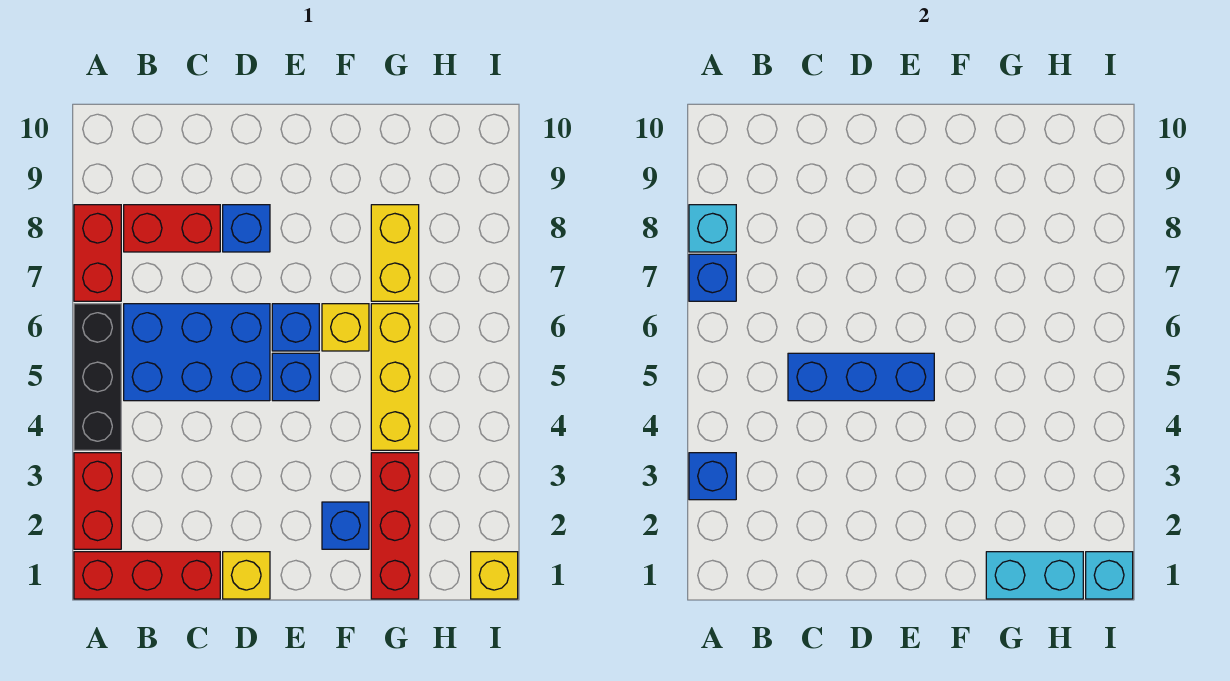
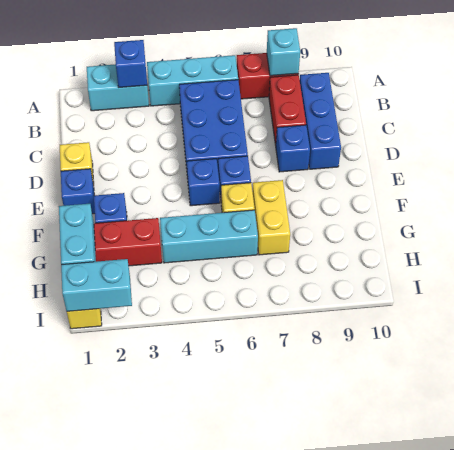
red brick A1:C1 level 1 -> none
red brick A2:A3 level 1 -> cyan brick A2:A3 level 1
black brick A4:A6 level 1 -> cyan brick A4:A6 level 1
blue brick A7 level 2 -> blue brick E1 level 1
blue brick C5:E5 level 2 -> blue brick B9:D9 level 1
yellow brick G4:G6 level 1 -> cyan brick G4:G6 level 1
yellow brick G7:G8 level 1 -> yellow brick F7:G7 level 1
cyan brick I1 level 2 -> cyan brick I1:I2 level 2

